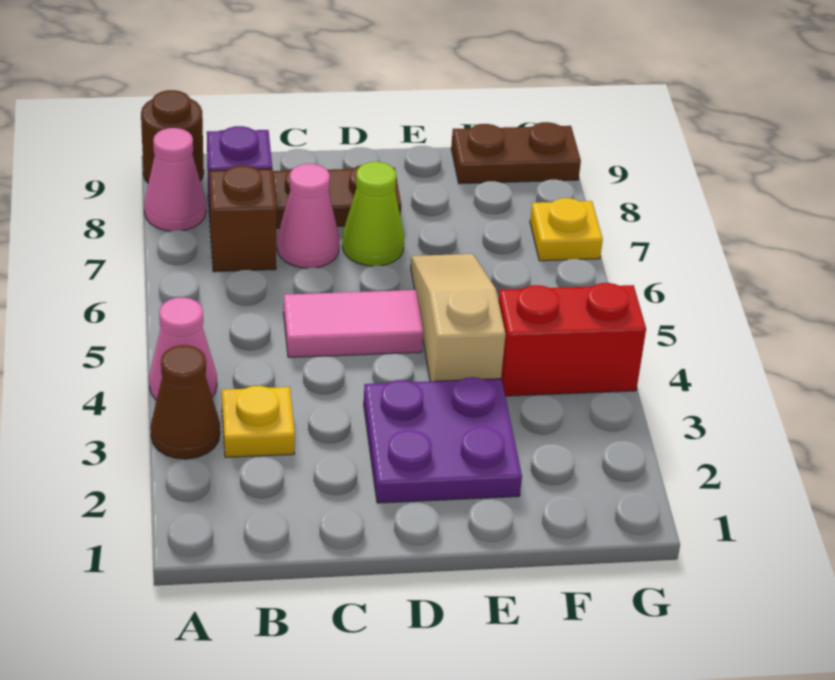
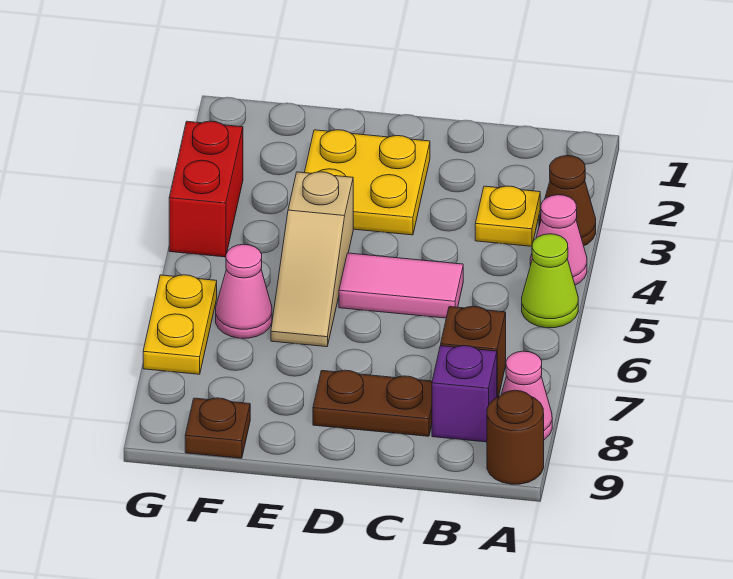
pink cone C7 level 1 -> pink cone F6 level 1
purple plate D2:E3 level 1 -> yellow plate D2:E3 level 1
lime cone D7 level 1 -> lime cone A5 level 1
red brick F4:G4 level 1 -> red brick G3:G4 level 1
brown plate F9:G9 level 1 -> brown plate F9 level 1
yellow plate G7 level 1 -> yellow plate G6:G7 level 1

